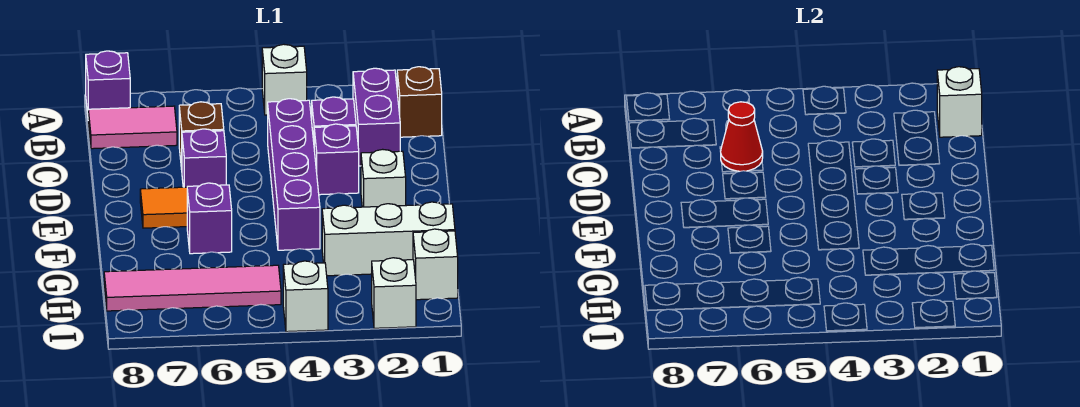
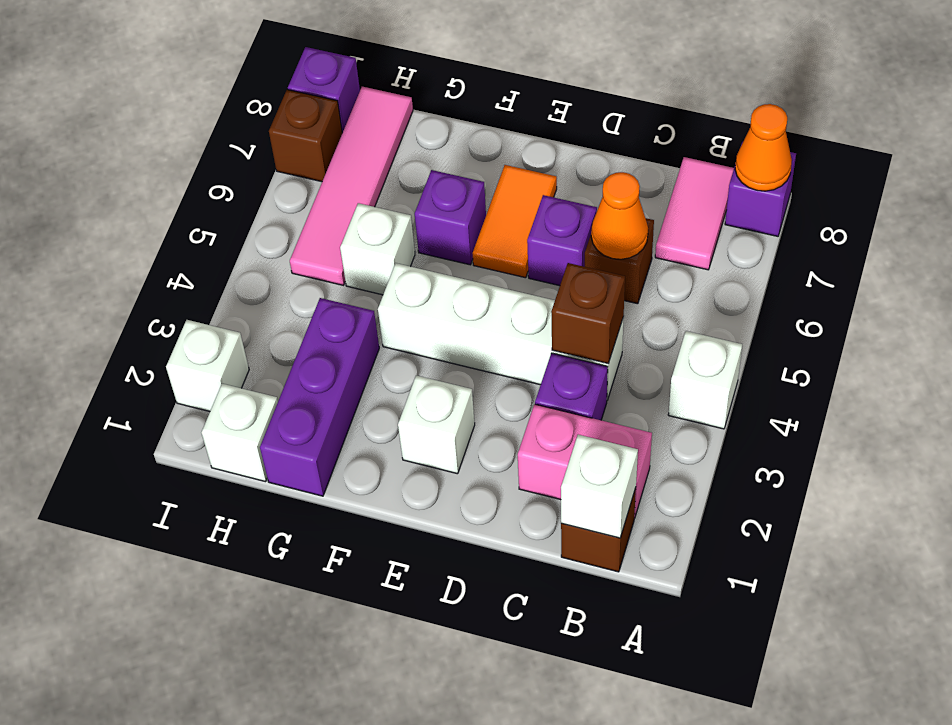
none -> orange cone A8 level 2
purple brick B2:C2 level 1 -> pink brick B2:C2 level 1
purple brick C4:F4 level 1 -> white brick C4:F4 level 1
none -> brown brick C4 level 2
red cone C6 level 2 -> orange cone C6 level 2
purple brick D3 level 1 -> purple brick I8 level 1
white brick G1:G3 level 1 -> purple brick G1:G3 level 1
white brick I4 level 1 -> white brick G5 level 1
none -> brown brick I7 level 1

